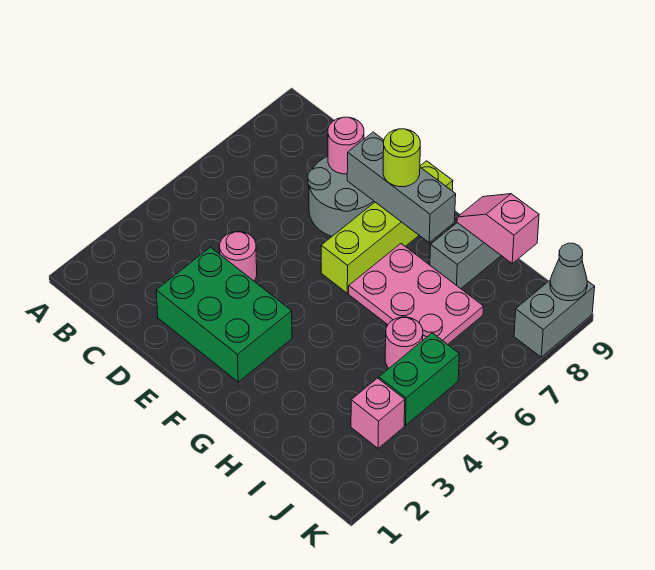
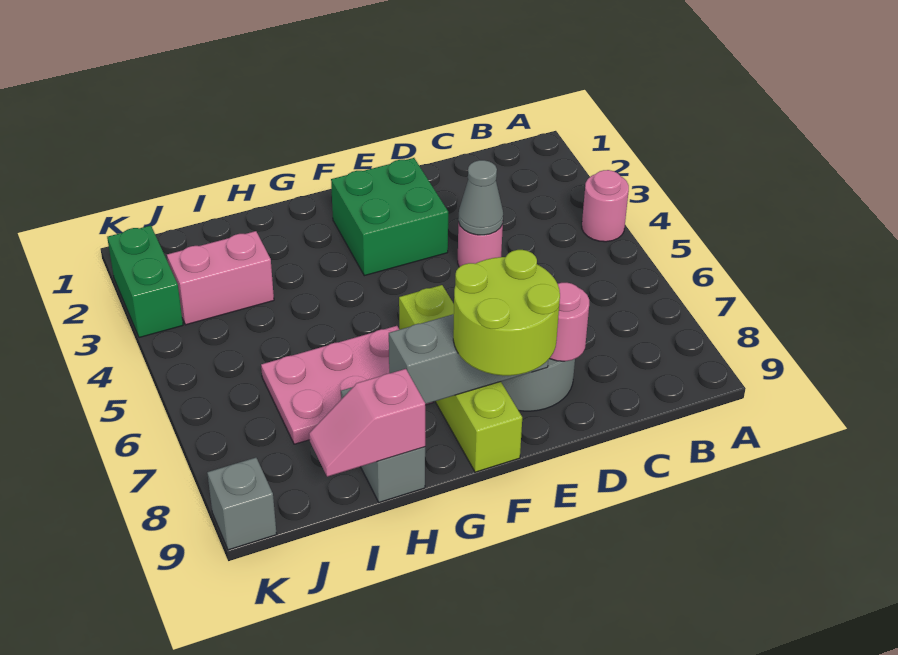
green brick D2:F3 level 1 -> green brick E2:F3 level 1
lime round brick F8 level 3 -> lime round brick E8:F9 level 3
pink slope H9:I9 level 2 top I -> pink slope H9:I9 level 2 top H
pink round brick I5 level 1 -> pink round brick A4 level 1
pink brick J3 level 1 -> pink brick I3:J3 level 1
green brick J4:J5 level 1 -> green brick K2:K3 level 1
grey brick K8:K9 level 1 -> grey brick K9 level 1
grey cone K9 level 2 -> grey cone D4 level 2

